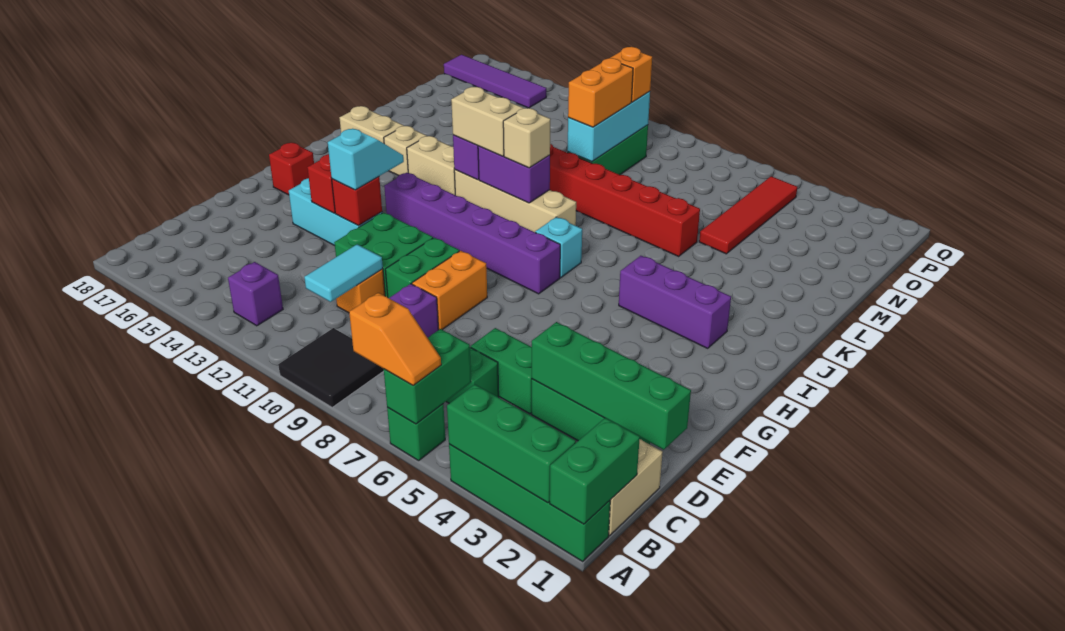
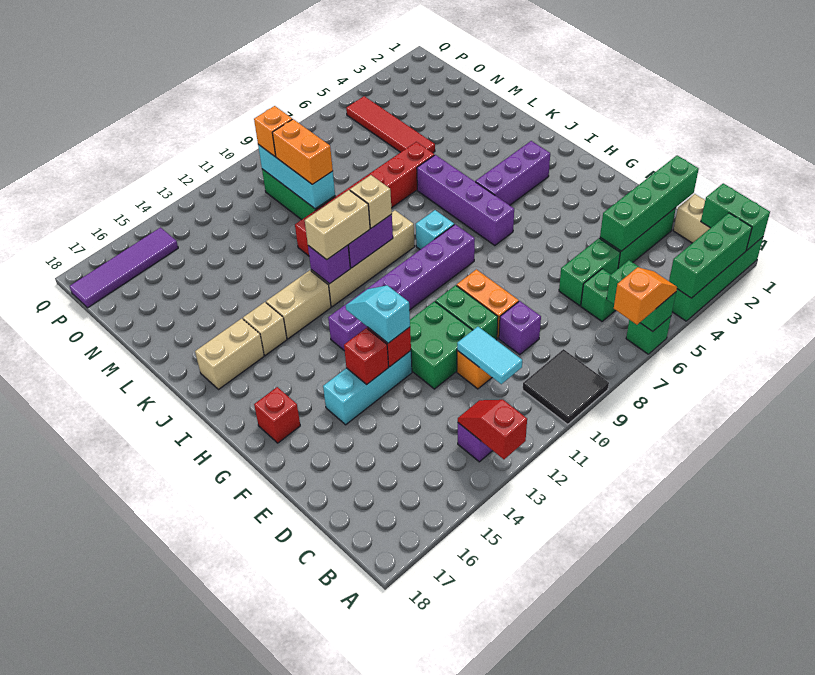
none -> red slope A13:B13 level 2 top A
none -> purple brick H6:K6 level 1

